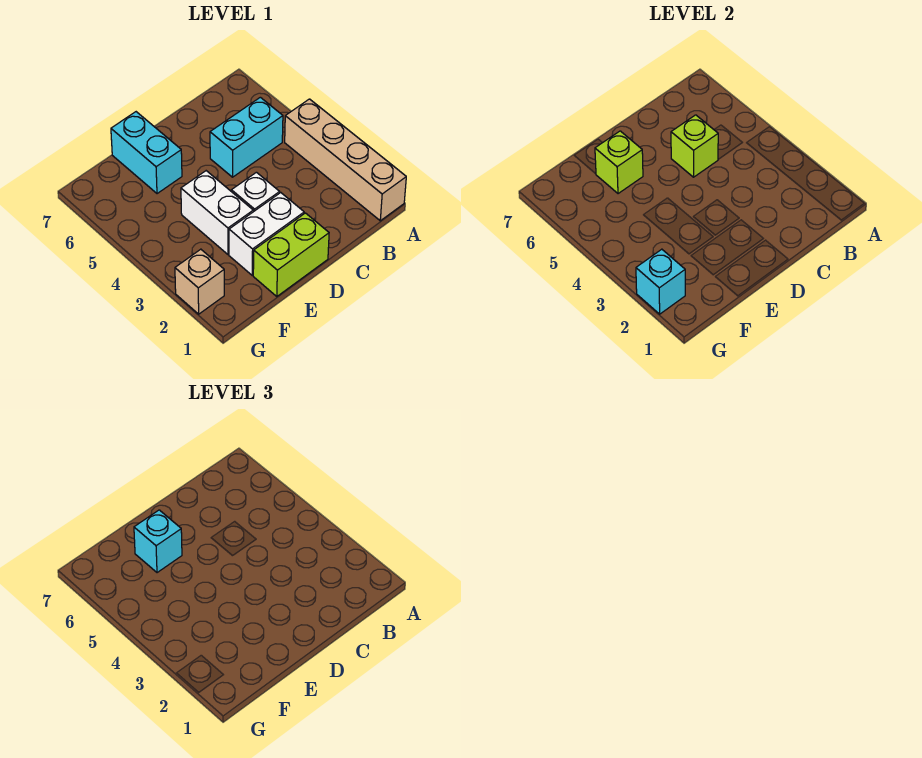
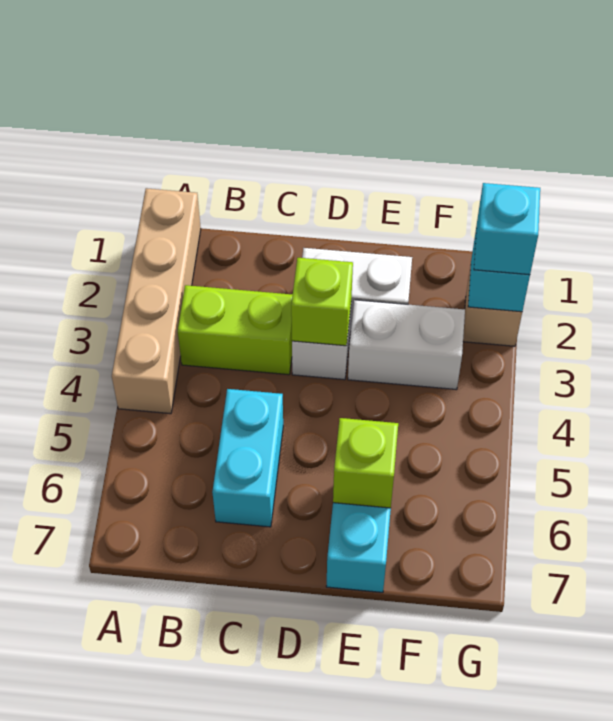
cyan brick B5:C5 level 1 -> cyan brick C5:C6 level 1
lime brick C5 level 2 -> lime brick D3 level 2
lime brick D1:E1 level 1 -> lime brick B3:C3 level 1
white brick E3:E4 level 1 -> white brick E3:F3 level 1
cyan brick E6 level 3 -> cyan brick G2 level 3

